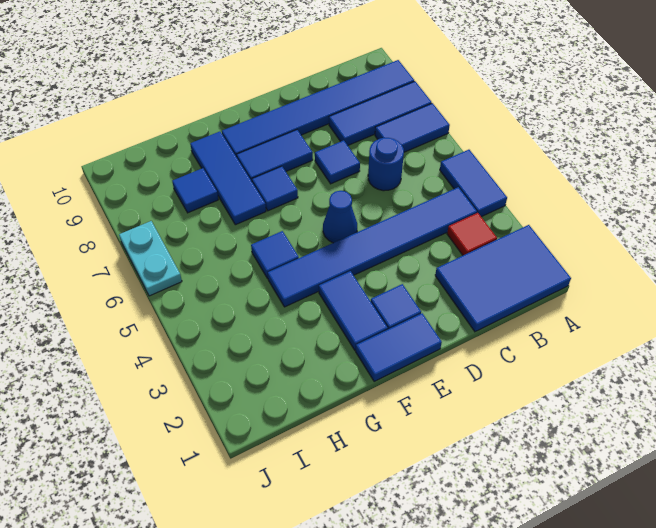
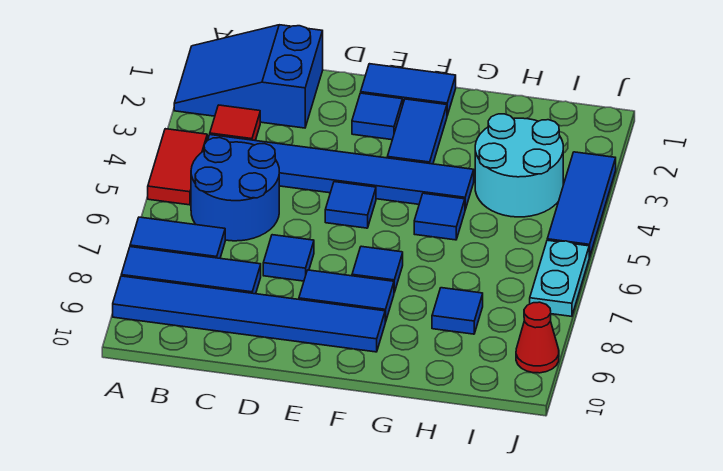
blue tile A1:C2 level 1 -> blue slope A1:C2 level 1 top C
blue tile A4:A5 level 1 -> red tile A4:A5 level 1
blue round brick C6 level 1 -> blue round brick B5:C6 level 1
blue cone E5 level 1 -> blue tile E5 level 1
blue tile G7:G9 level 1 -> blue tile J3:J5 level 1
none -> cyan round brick H3:I4 level 1
none -> red cone J9 level 1

